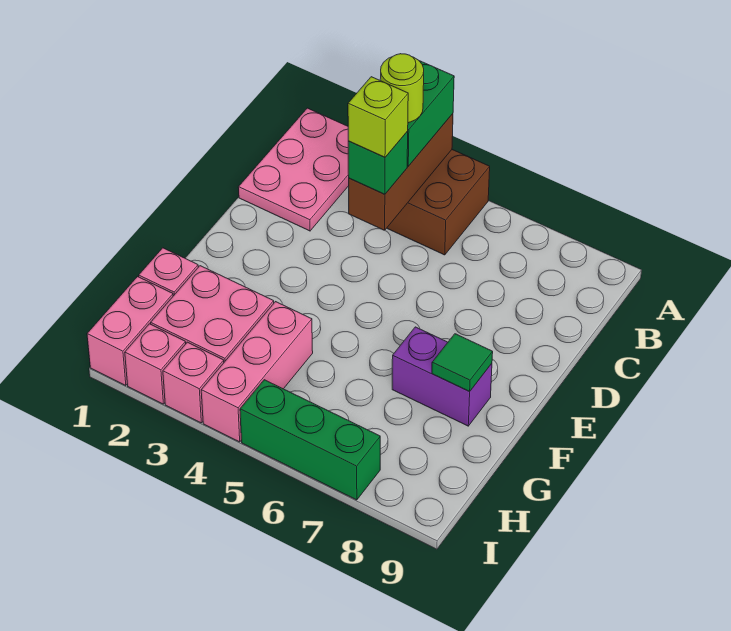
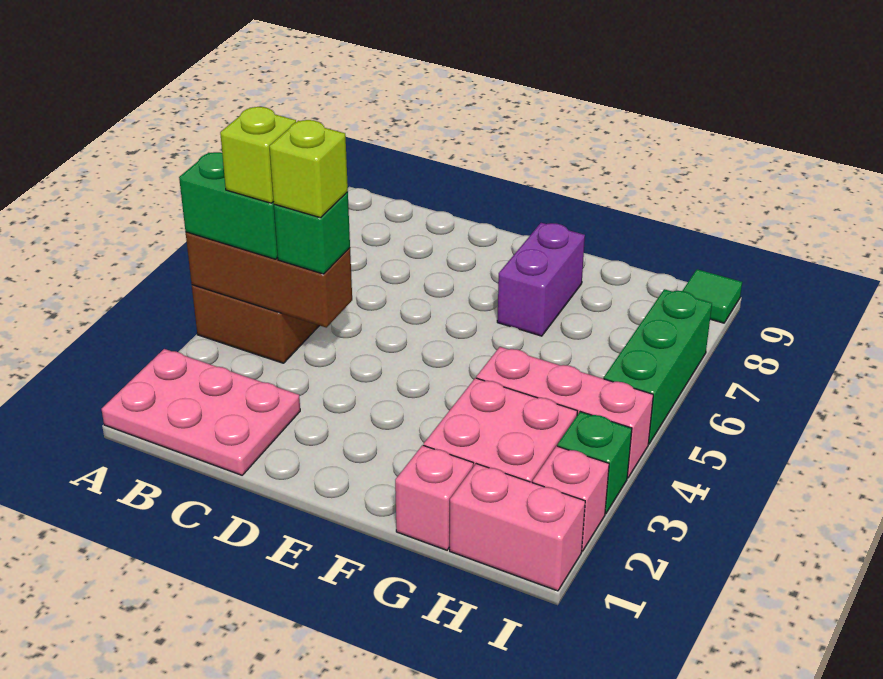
lime round brick B4 level 4 -> lime brick B4 level 4
green tile F8 level 2 -> green tile I9 level 1
pink brick I3 level 1 -> green brick I3 level 1

